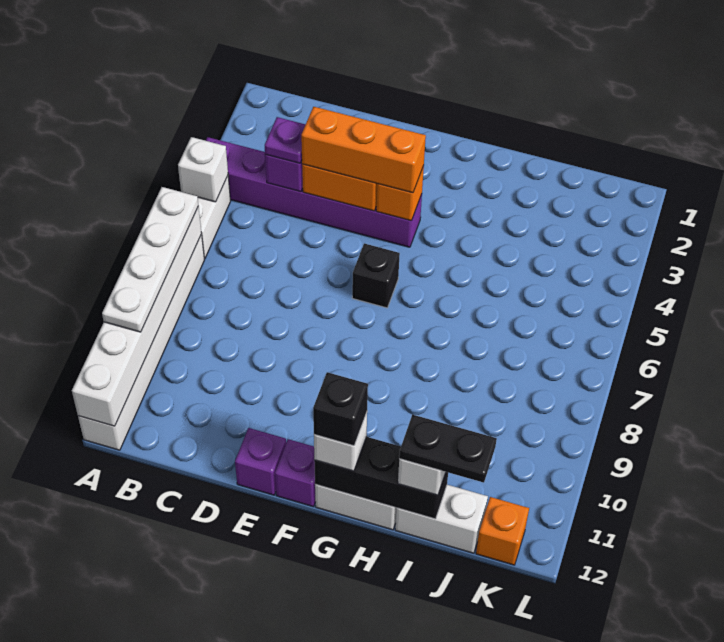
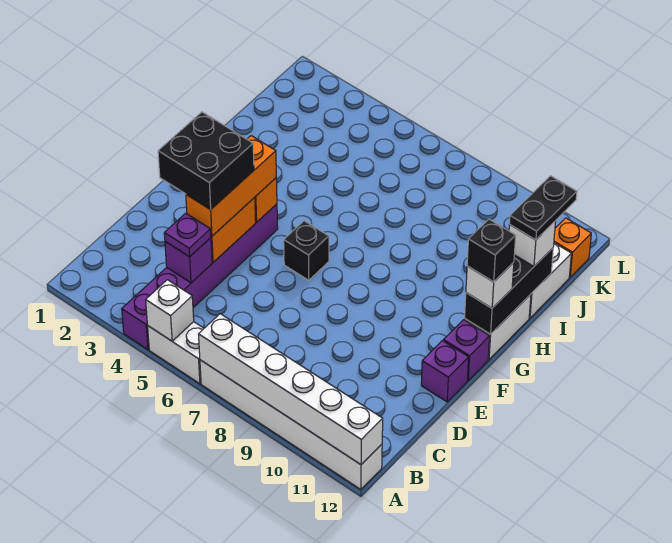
white plate A7:A10 level 3 -> none
none -> black brick D3:E4 level 4

